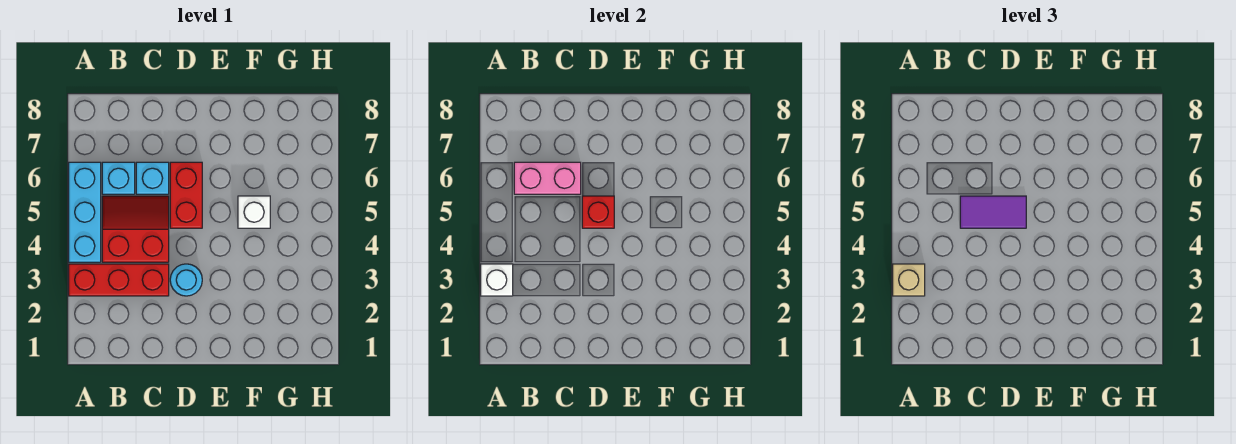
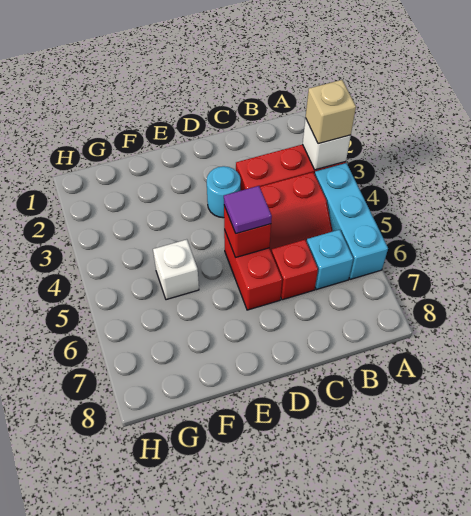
pink brick B6:C6 level 2 -> none
purple tile C5:D5 level 3 -> purple tile D5 level 3
cyan brick C6 level 1 -> red brick C6 level 1

